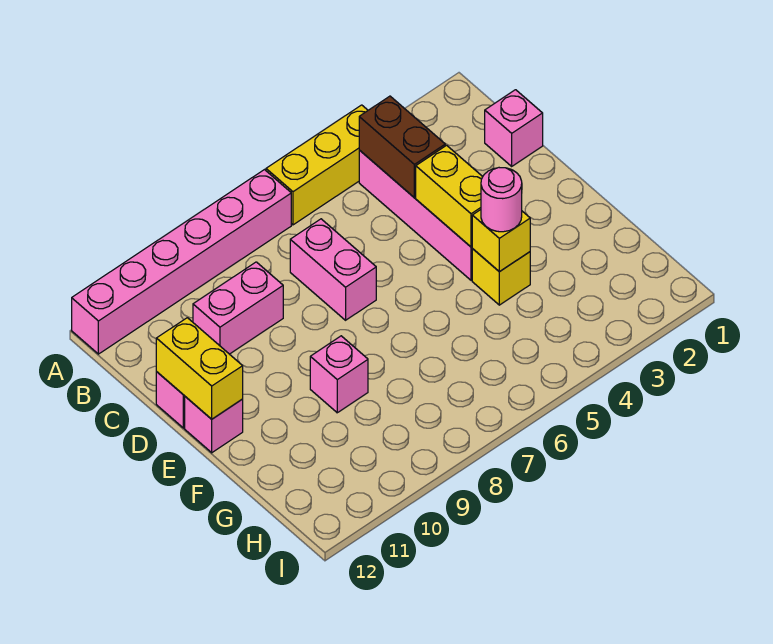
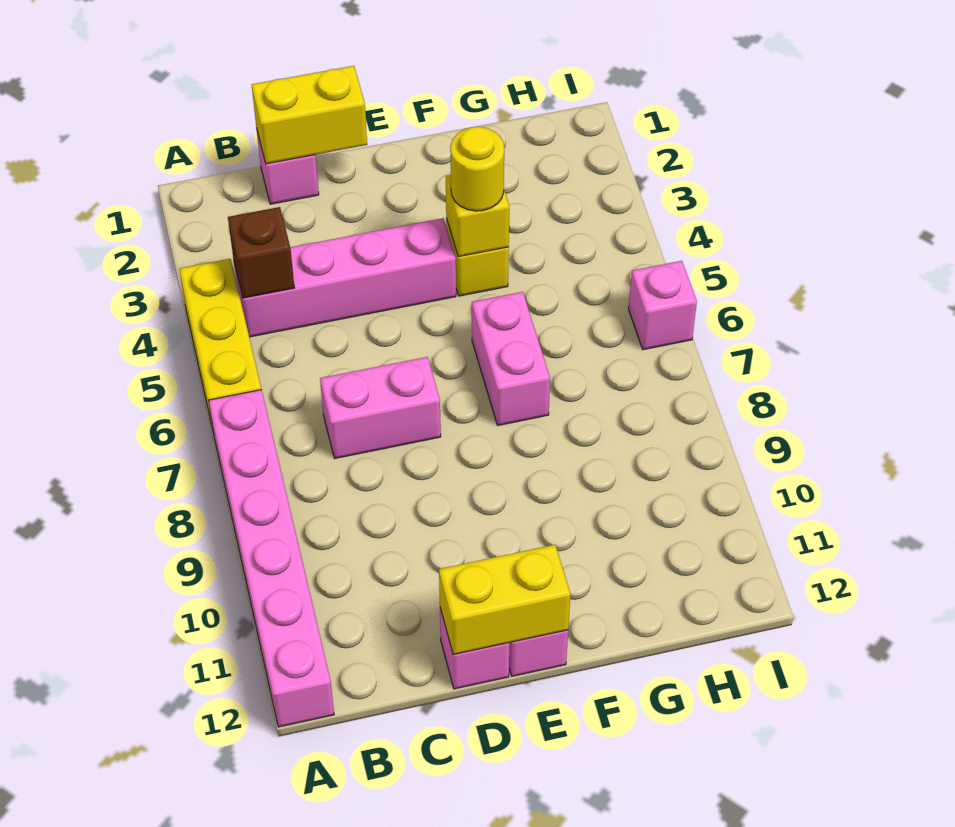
brown brick B4:C4 level 2 -> brown brick B4 level 2
pink brick C9:C10 level 1 -> pink brick F6:F7 level 1
yellow brick D4:E4 level 2 -> yellow brick C1:D1 level 2
pink round brick F4 level 3 -> yellow round brick F4 level 3
pink brick F9 level 1 -> pink brick I6 level 1

